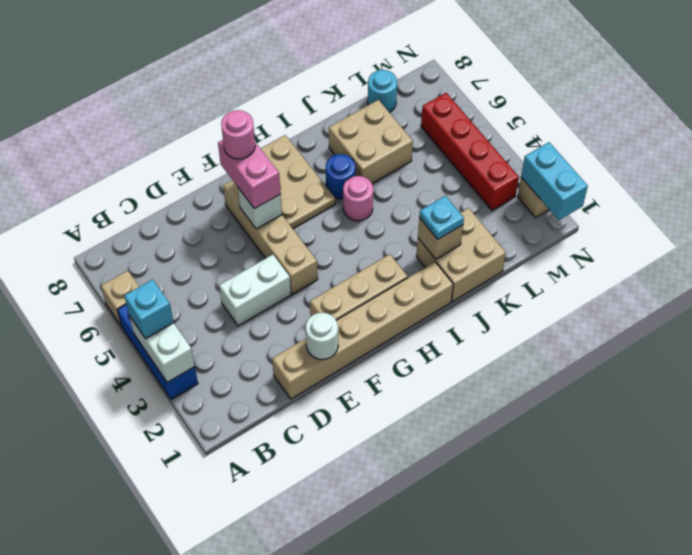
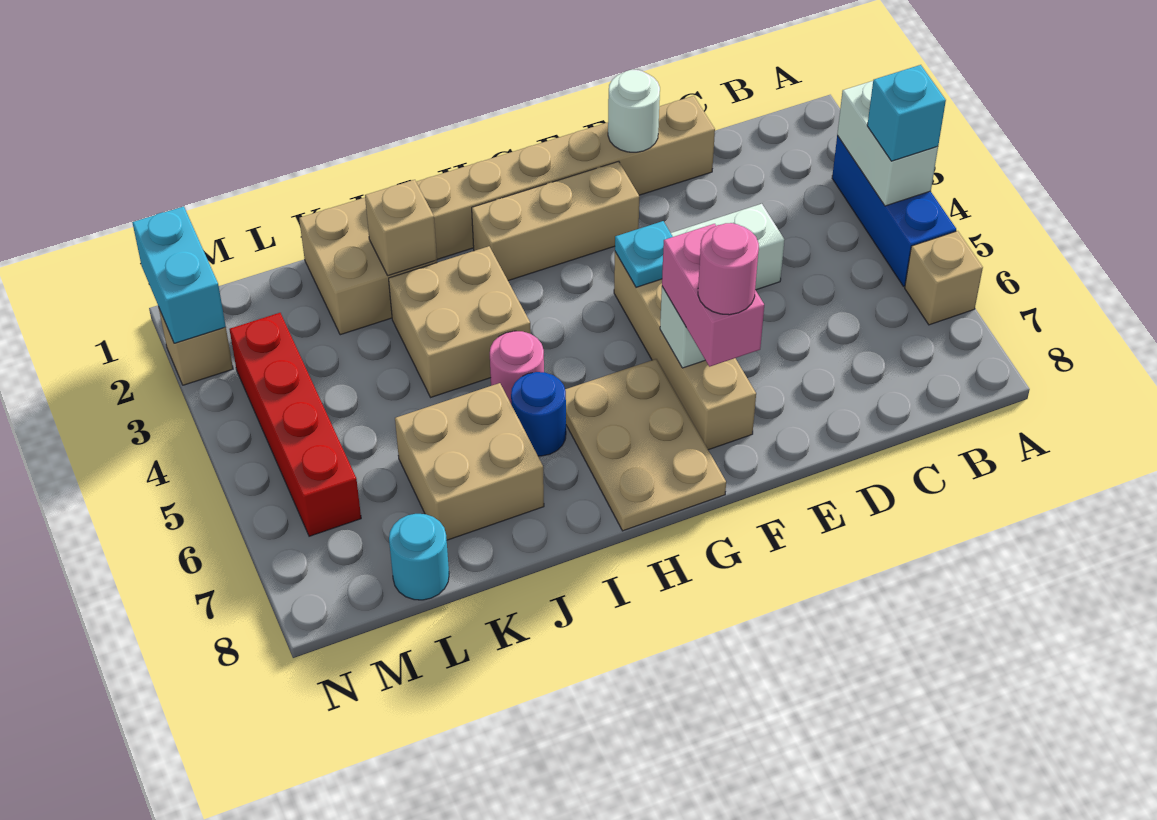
none -> tan brick I3:J4 level 1
cyan plate J2 level 3 -> cyan plate F4 level 2

